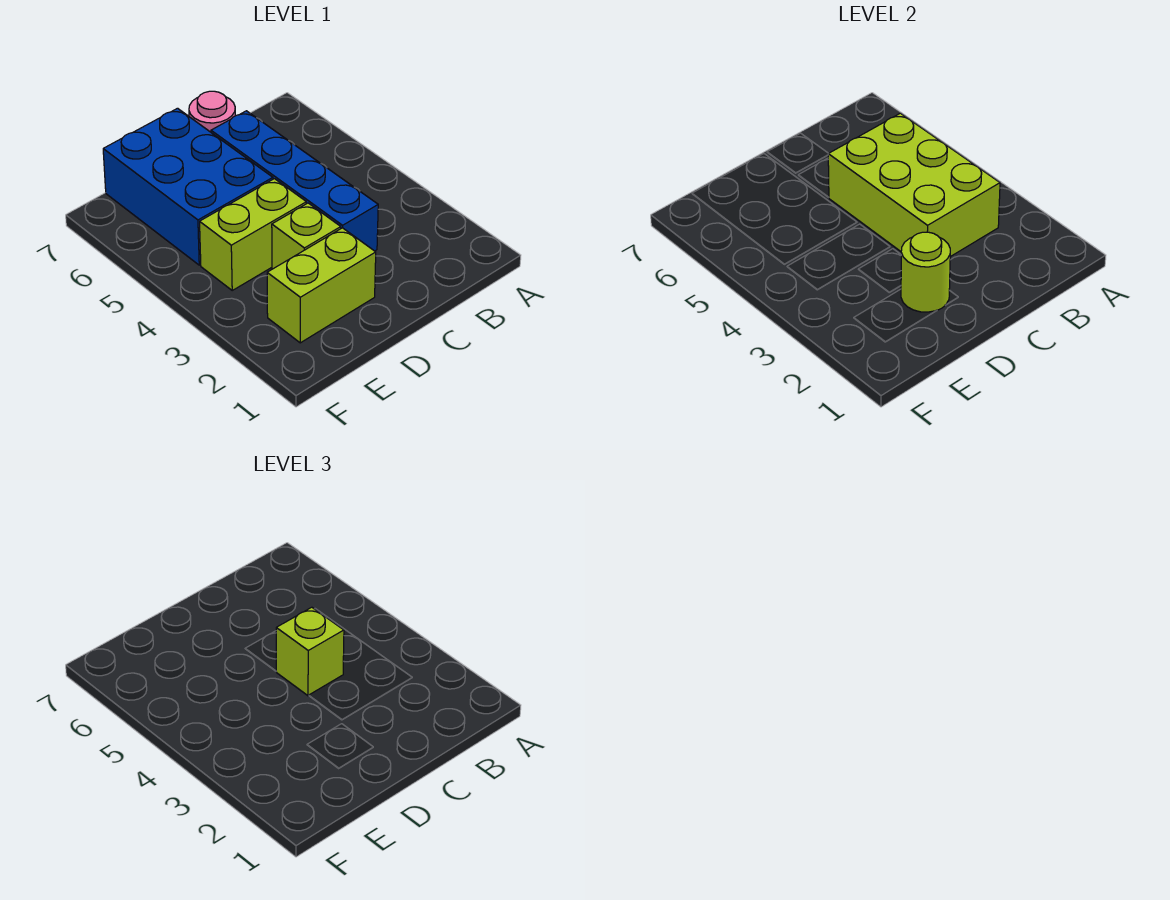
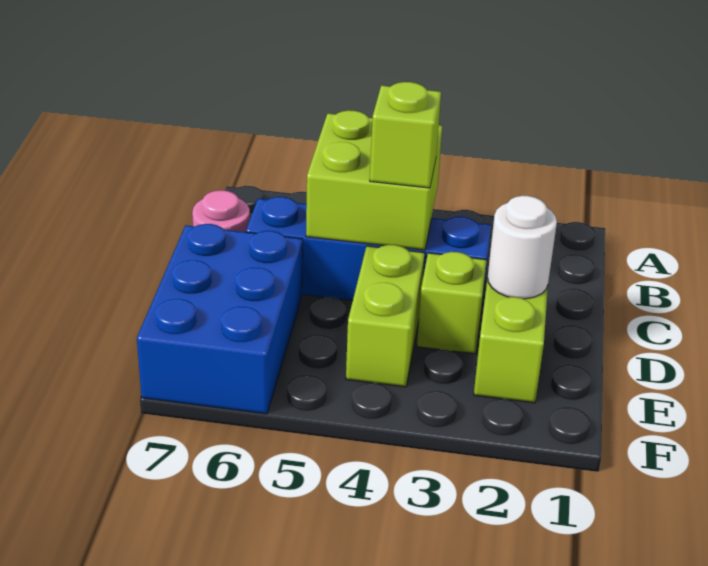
lime brick B3:C5 level 2 -> lime brick B4:C5 level 2
lime round brick D2 level 2 -> white round brick D2 level 2
blue brick D5:E7 level 1 -> blue brick D6:F7 level 1

